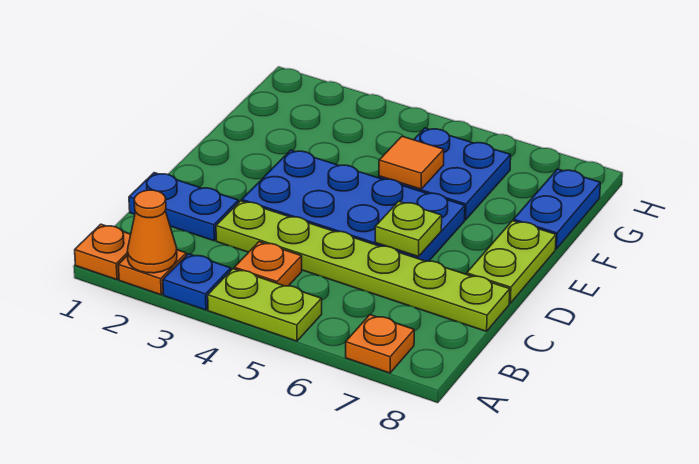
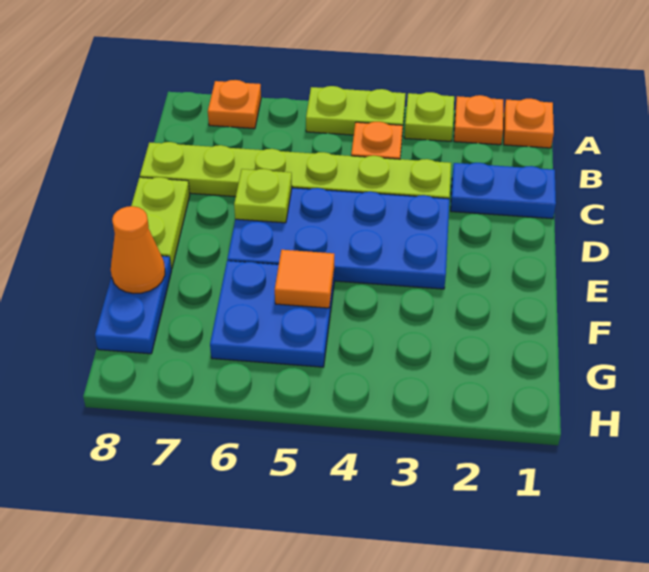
orange cone A2 level 2 -> orange cone F8 level 2
blue plate A3 level 1 -> lime plate A3 level 1

